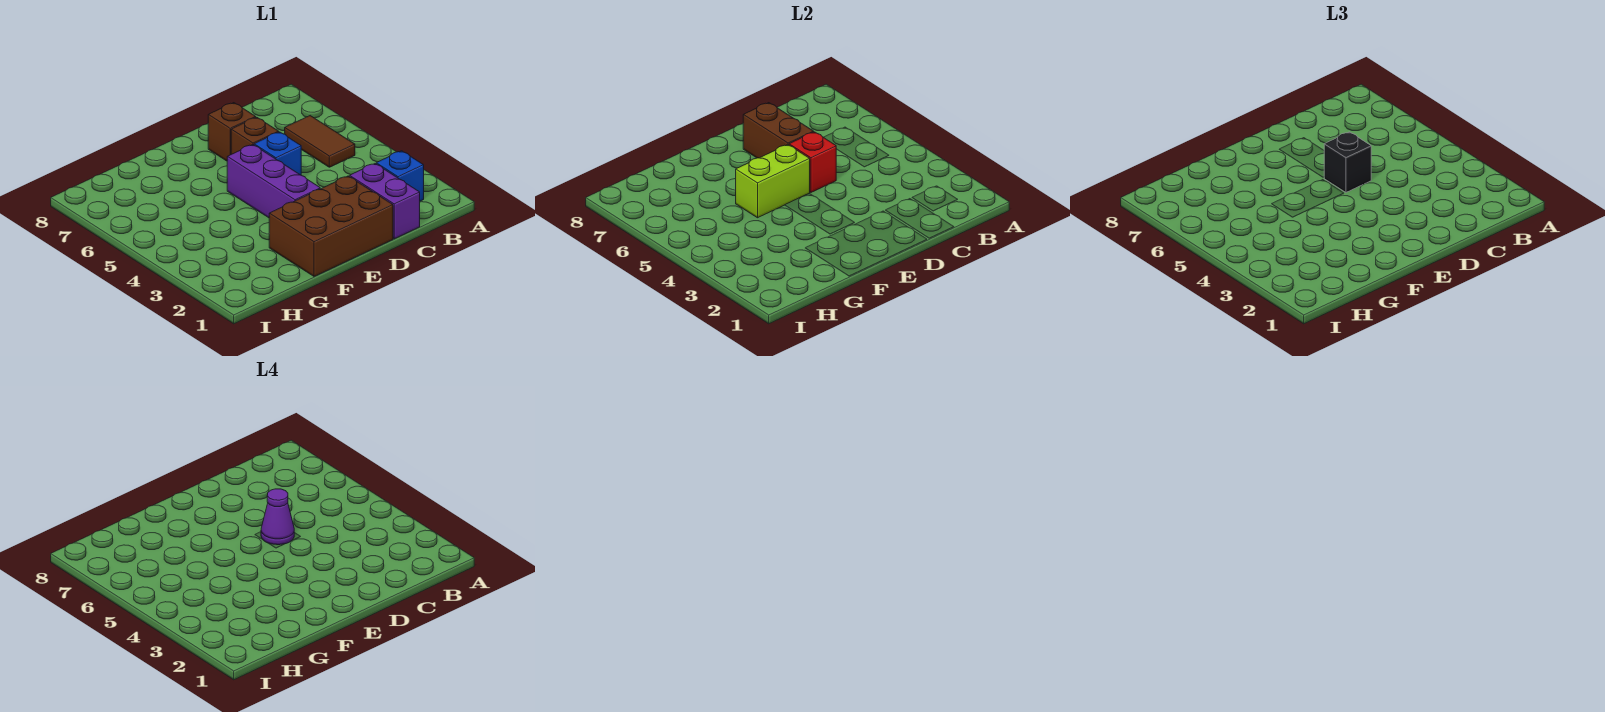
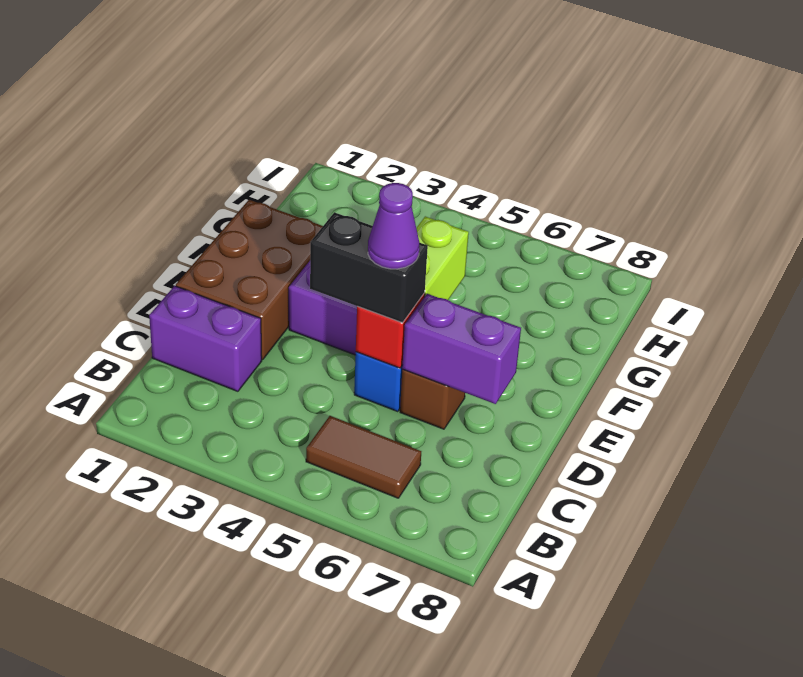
blue brick B2 level 1 -> none
black brick D5 level 3 -> black brick D4:D5 level 3
brown brick D6:D7 level 2 -> purple brick D6:D7 level 2
brown brick D7 level 1 -> none

